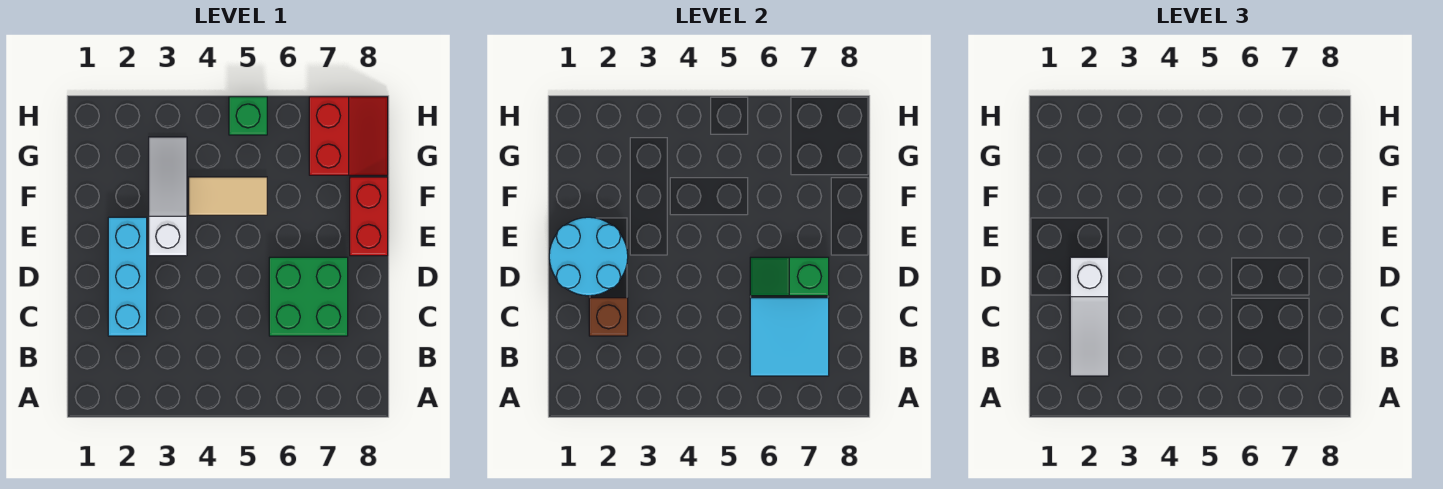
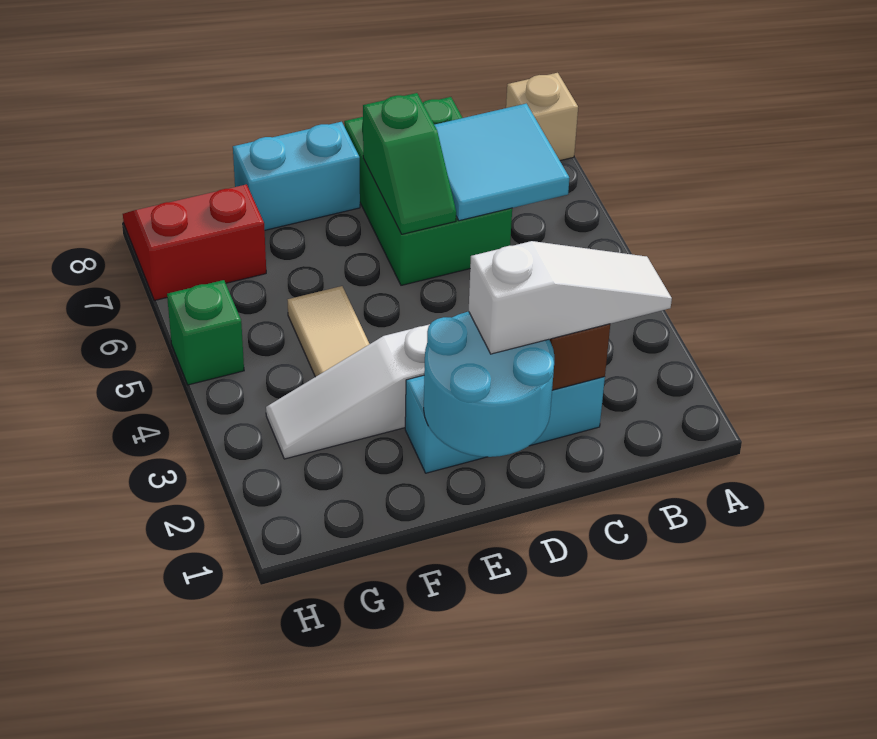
none -> tan brick A8 level 1
green brick C6:D7 level 1 -> green brick C6:D8 level 1
red brick E8:F8 level 1 -> cyan brick E8:F8 level 1

